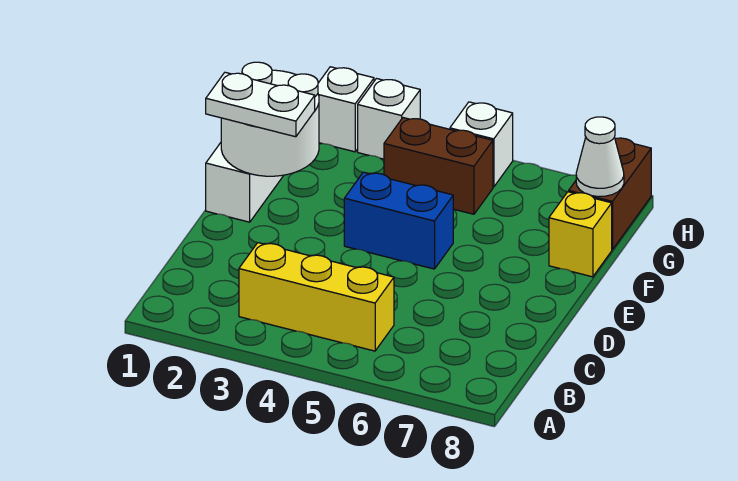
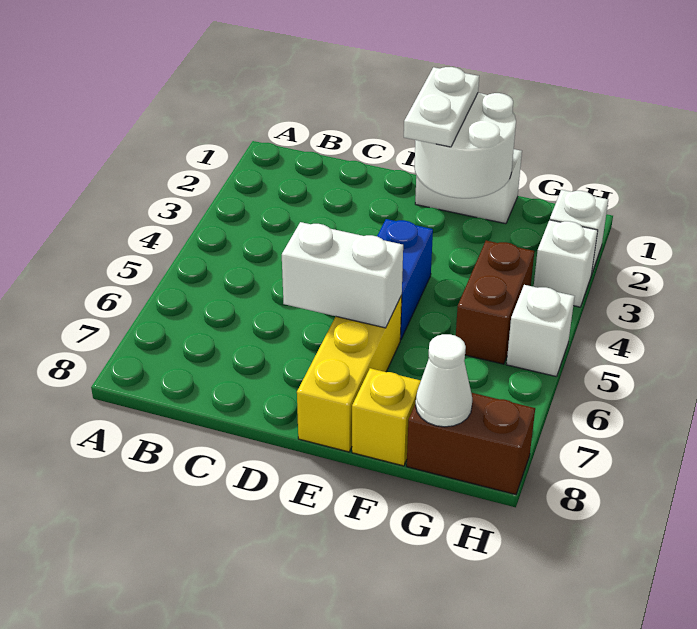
yellow brick B3:B5 level 1 -> yellow brick E6:E8 level 1
none -> white brick D6:E6 level 2

